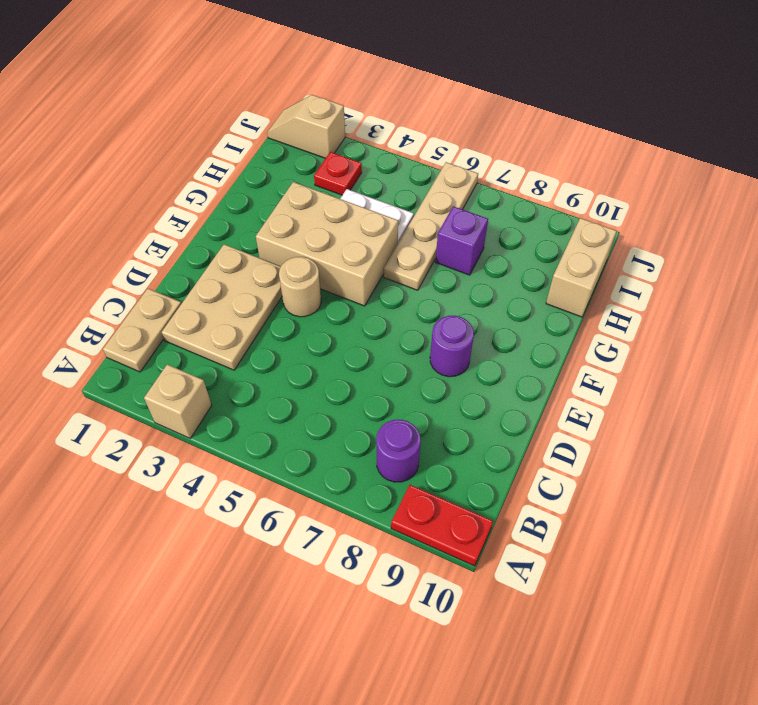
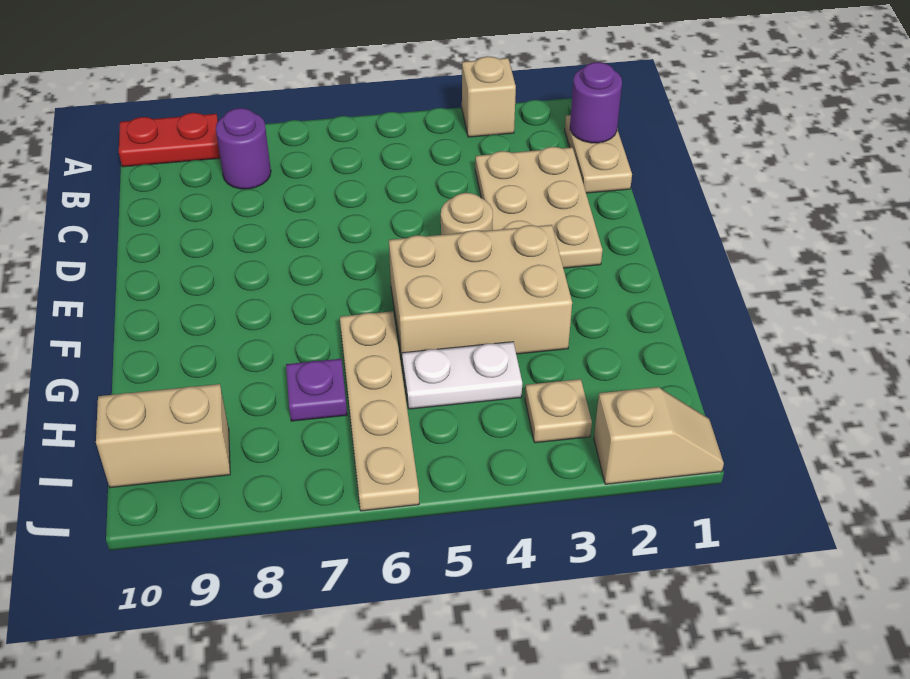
purple round brick E8 level 1 -> purple round brick B1 level 2
purple brick H7 level 1 -> purple plate H7 level 1
tan brick H10:I10 level 1 -> tan brick I9:I10 level 1
red plate I3 level 1 -> tan plate I3 level 1

